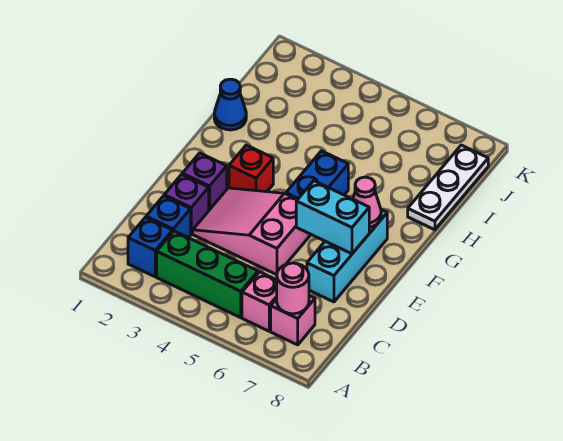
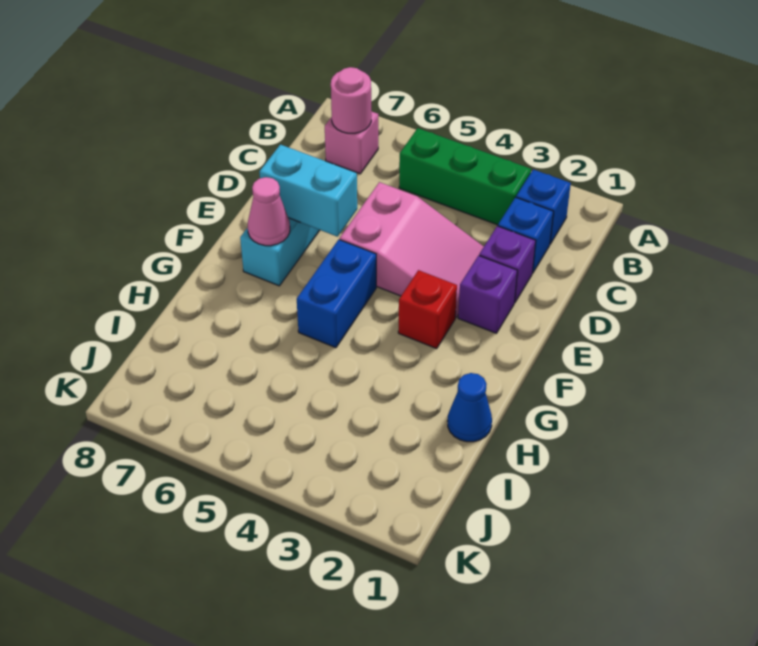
pink brick B6 level 1 -> none
white plate H8:J8 level 1 -> none

